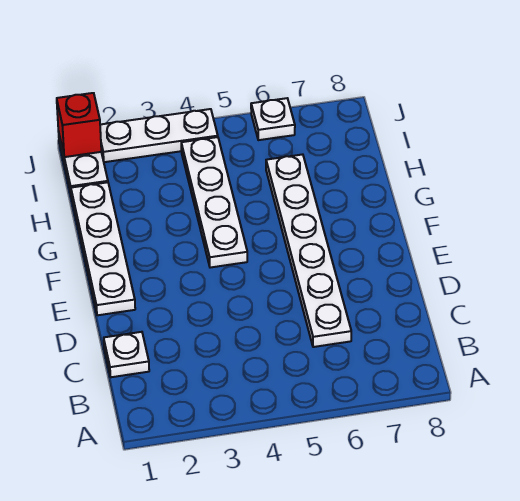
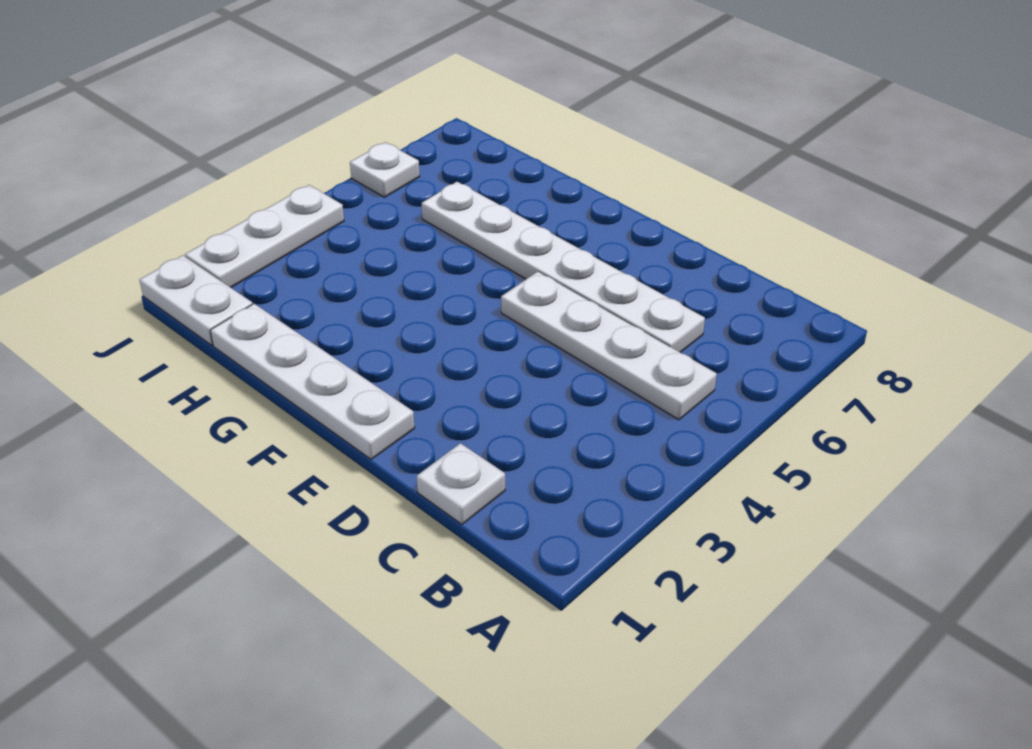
white plate F4:I4 level 1 -> white plate B5:E5 level 1
red brick J1 level 2 -> none

